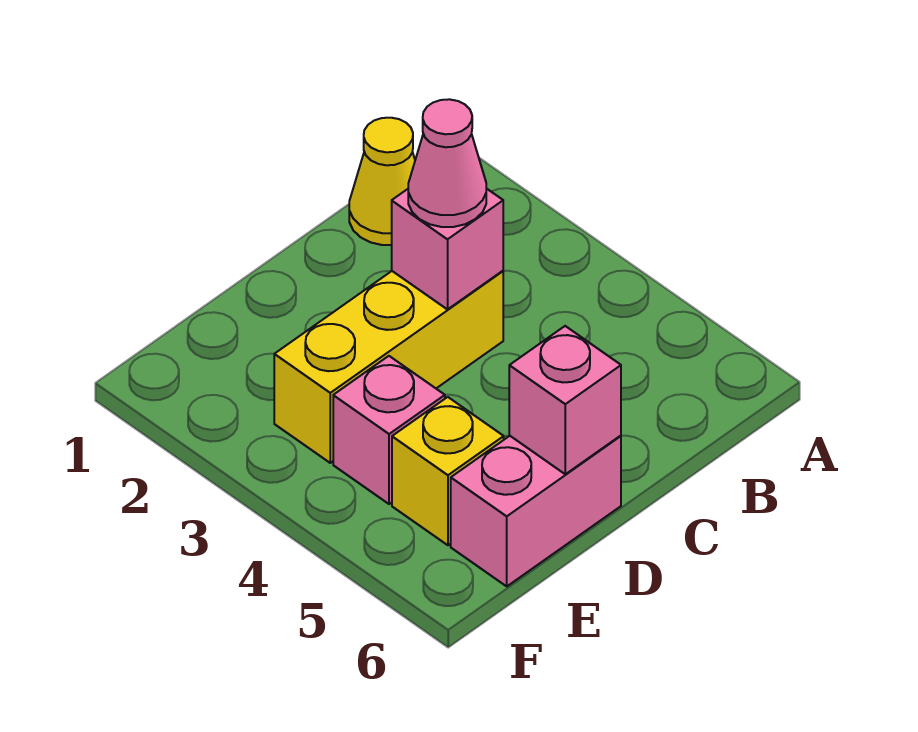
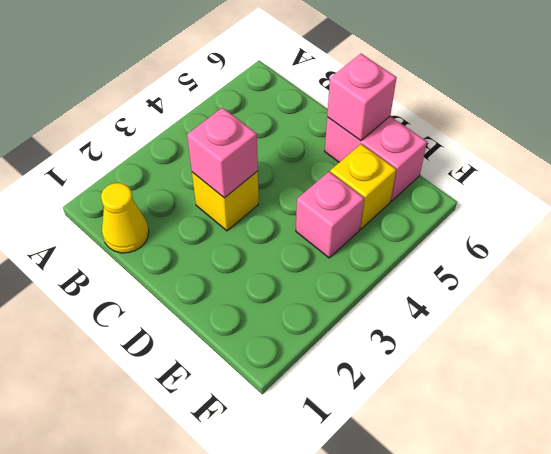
yellow brick C3:E3 level 1 -> yellow brick C3 level 1
pink cone C3 level 3 -> none

